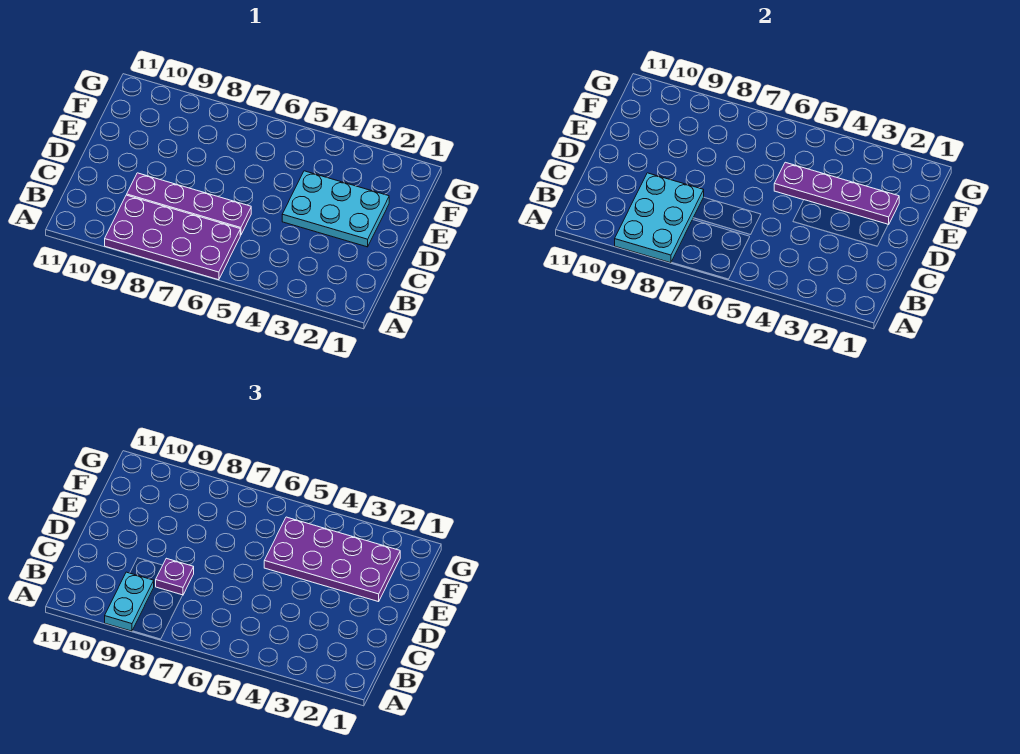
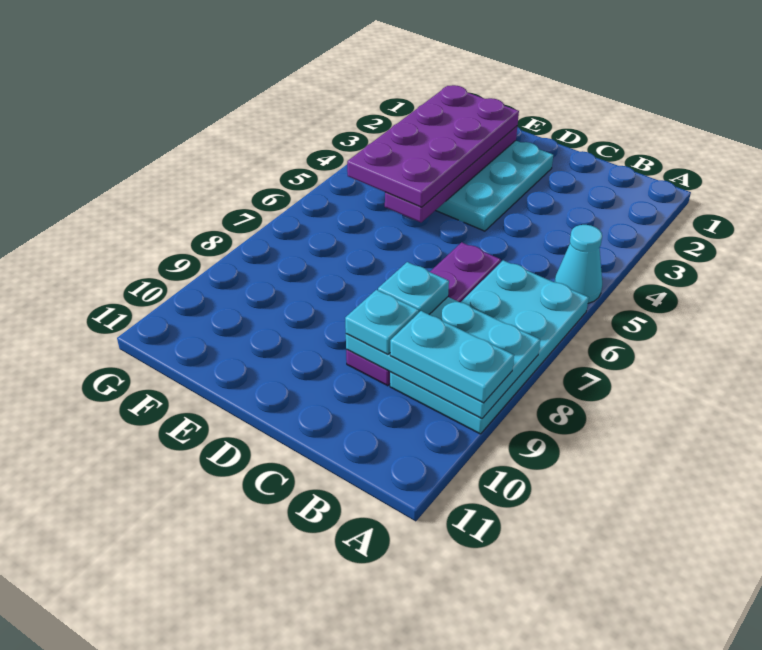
none -> cyan cone A5 level 1
purple plate A6:B9 level 1 -> cyan plate A6:B9 level 1
purple plate C8 level 3 -> cyan plate C8 level 3
none -> cyan plate C9 level 3

